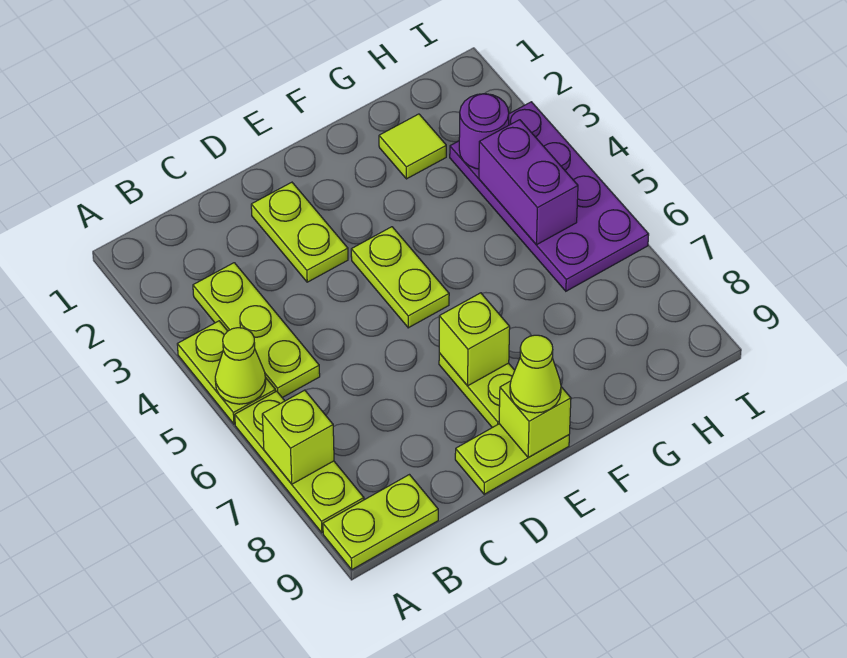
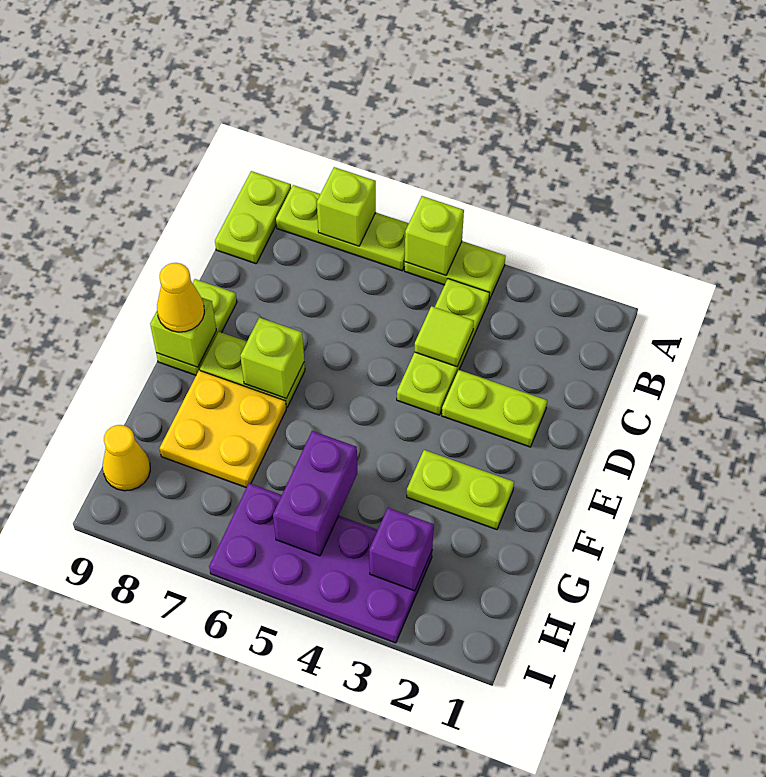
lime cone A5 level 2 -> lime brick A5 level 2
lime plate B3:B5 level 1 -> lime plate B4:D4 level 1
lime plate E4:E5 level 1 -> lime plate F2:F3 level 1
lime cone E9 level 3 -> yellow cone E9 level 3
none -> yellow plate F7:G8 level 1
lime tile G2 level 1 -> lime tile C4 level 2
purple round brick H3 level 2 -> purple brick H3 level 2
purple brick H4:H5 level 2 -> purple brick G5:H5 level 2
none -> yellow cone H9 level 1

